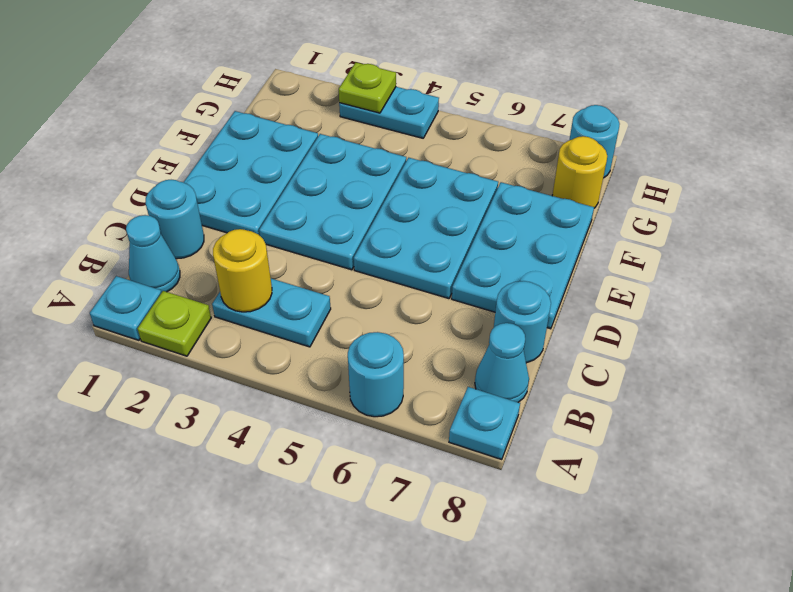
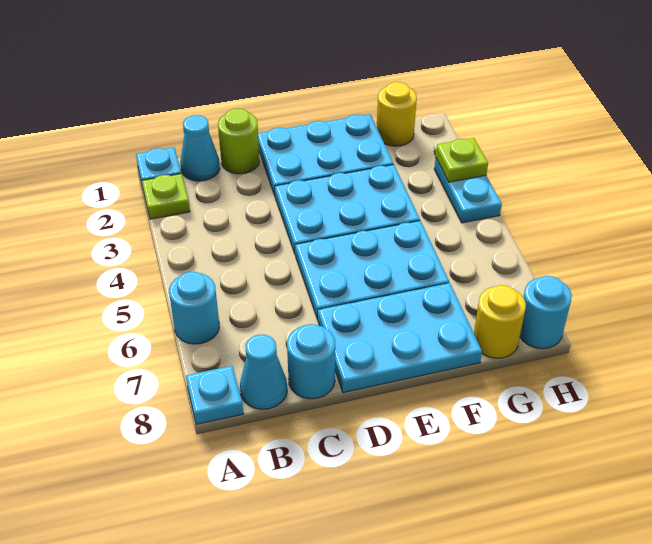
cyan plate B3:B4 level 1 -> none
yellow round brick B3 level 2 -> yellow round brick G1 level 1
cyan round brick C1 level 1 -> lime round brick C1 level 1

